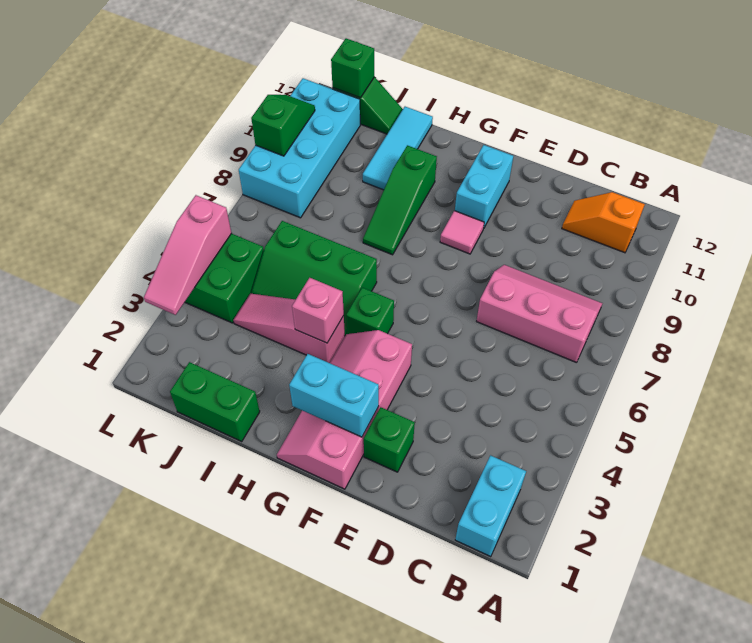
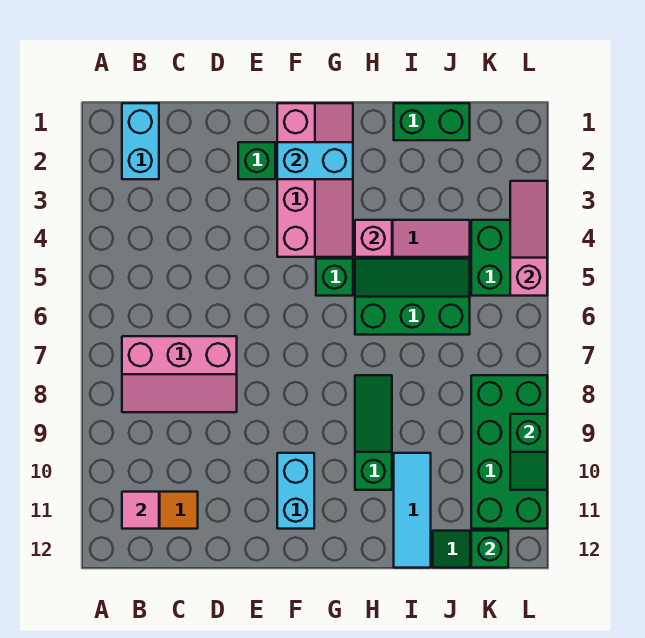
pink tile F9 level 1 -> pink tile B11 level 2
cyan brick K8:L11 level 1 -> green brick K8:L11 level 1

